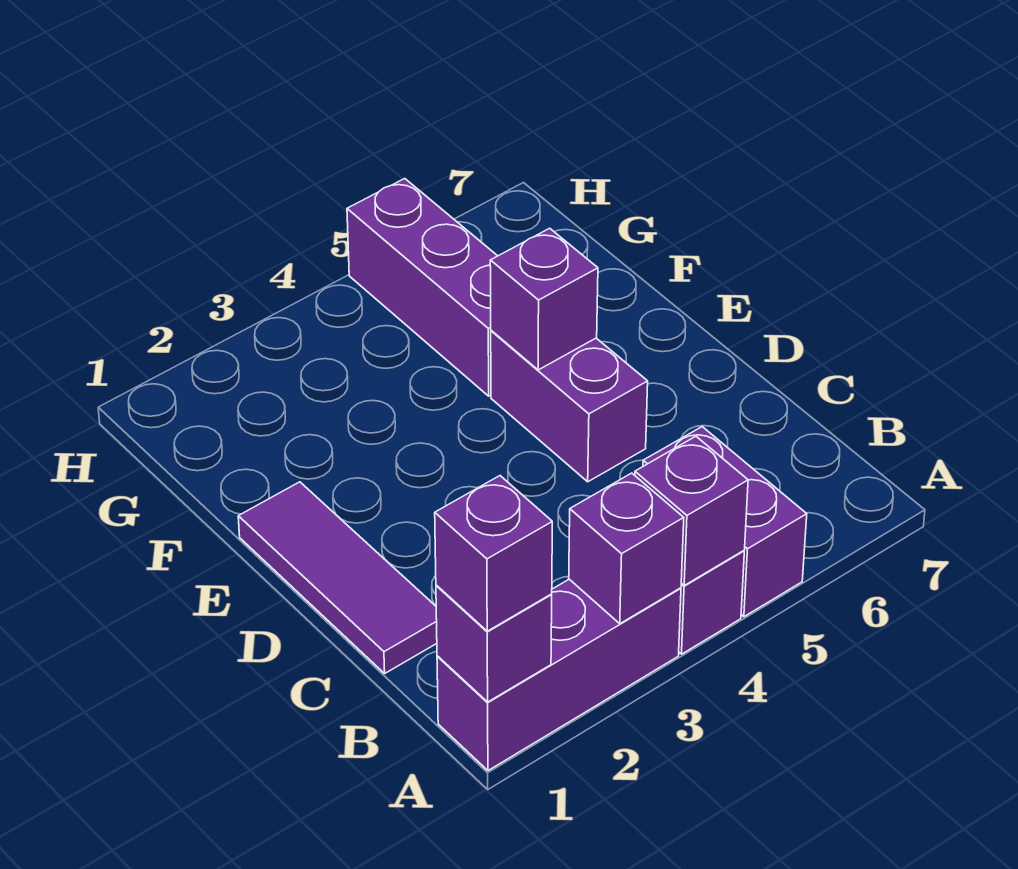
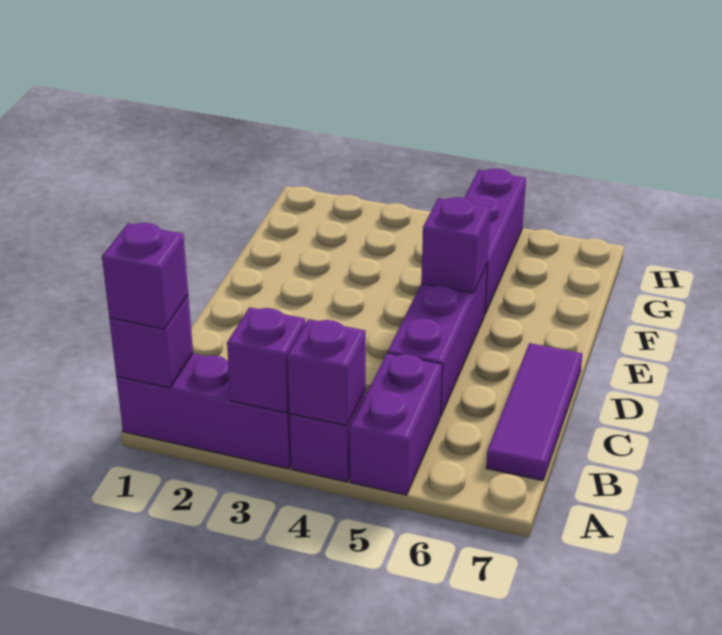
purple tile C1:E1 level 1 -> purple tile B7:D7 level 1
purple brick D5:E5 level 1 -> purple brick C5:E5 level 1

